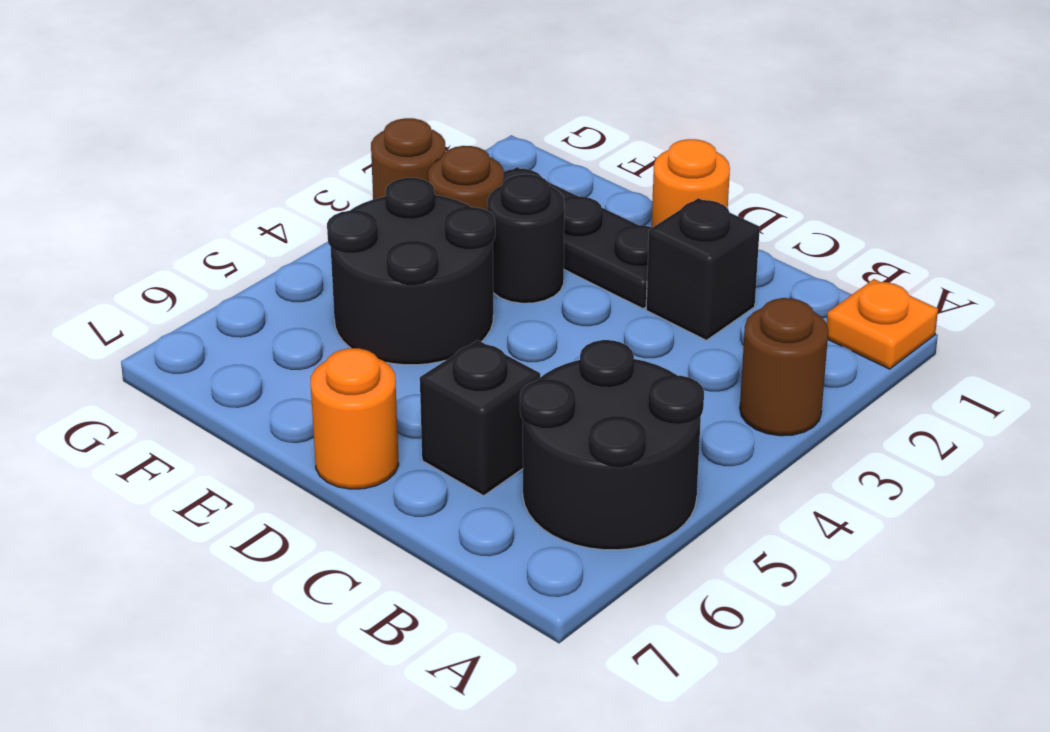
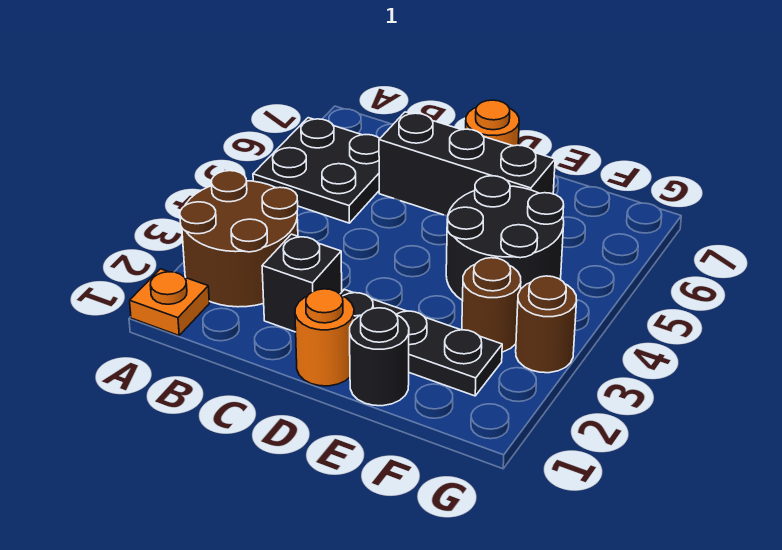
brown round brick A3 level 1 -> brown round brick A2:B3 level 1
black round brick A5:B6 level 1 -> black plate A5:B6 level 1
black brick C6 level 1 -> black brick C6:E6 level 1
black round brick E3 level 1 -> black round brick E1 level 1

